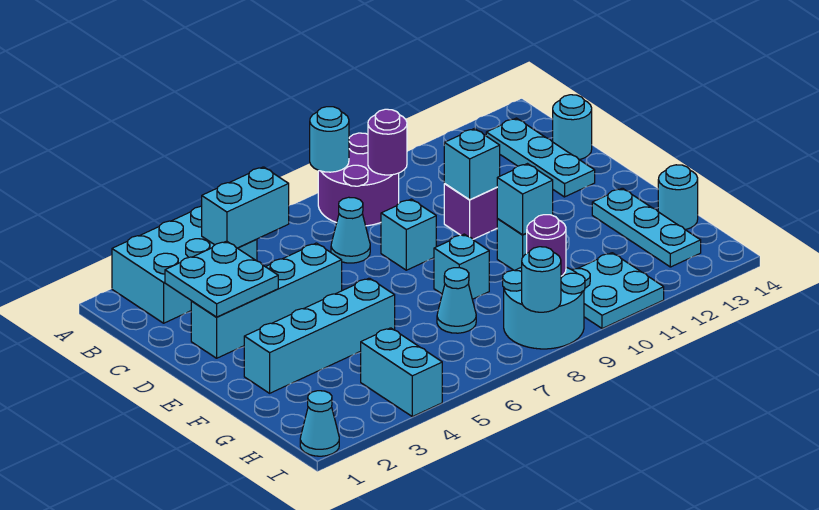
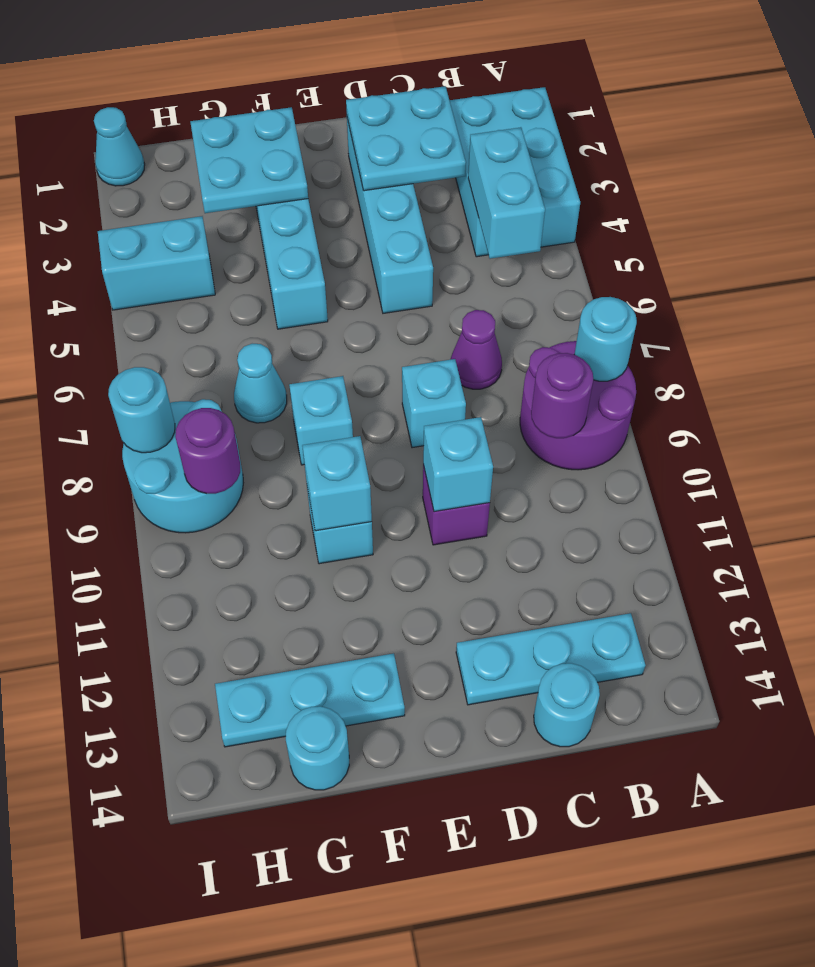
cyan cone C7 level 1 -> purple cone C7 level 1
cyan plate H10:I11 level 1 -> cyan plate F2:G3 level 2

